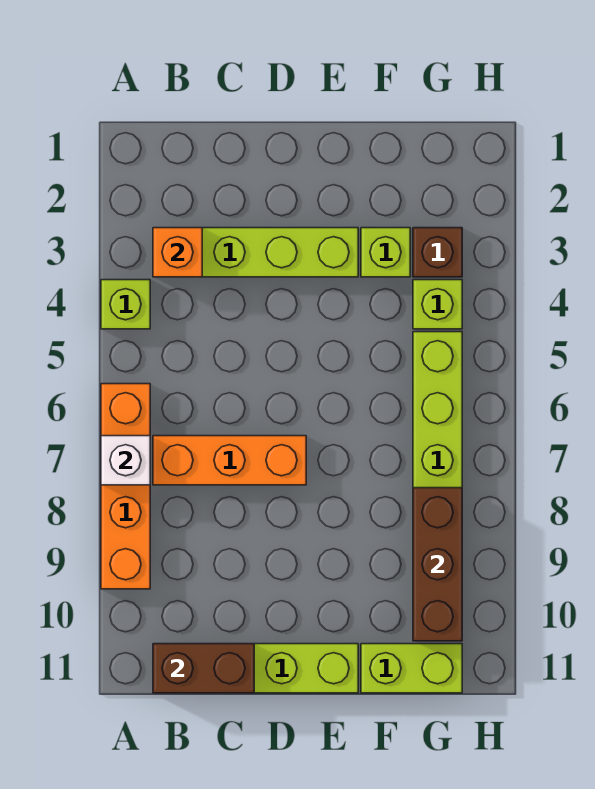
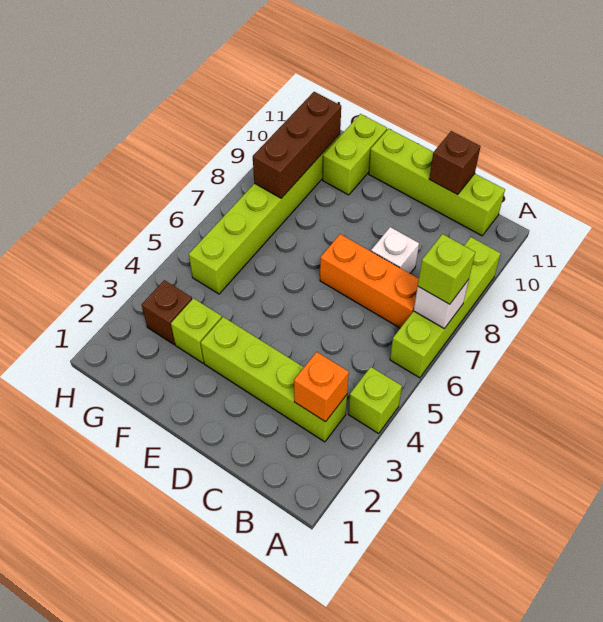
orange brick A6:A9 level 1 -> lime brick A6:A9 level 1
brown brick B11:C11 level 2 -> brown brick C11 level 2
none -> white brick C8 level 1
lime brick F11:G11 level 1 -> lime brick F10:F11 level 1
lime brick G4 level 1 -> lime brick A7 level 3

